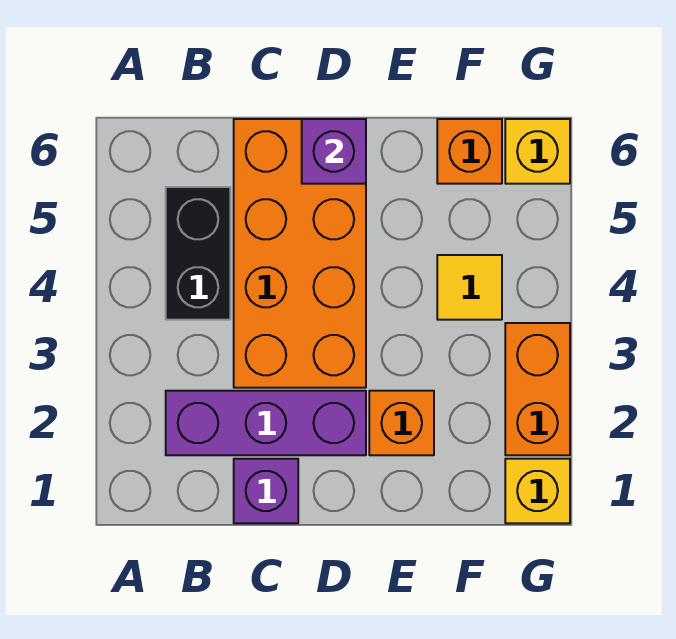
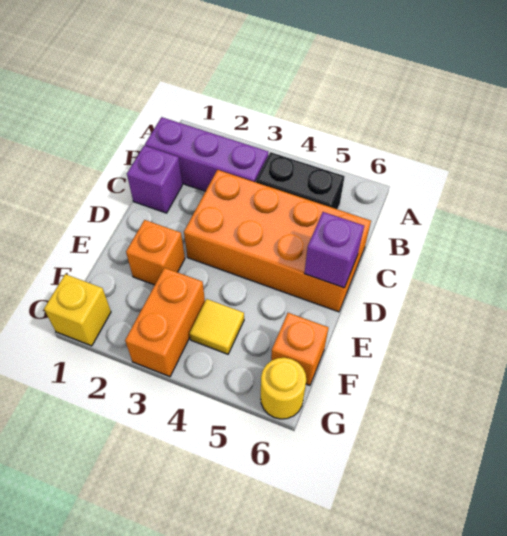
purple brick B2:D2 level 1 -> purple brick B1:B3 level 1
orange brick G2:G3 level 1 -> orange brick F3:G3 level 1
yellow brick G6 level 1 -> yellow round brick G6 level 1

